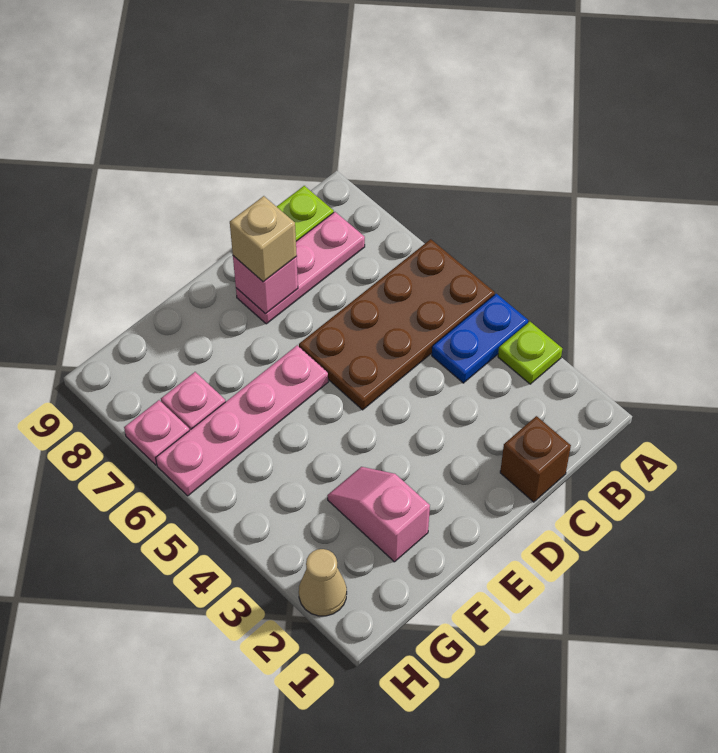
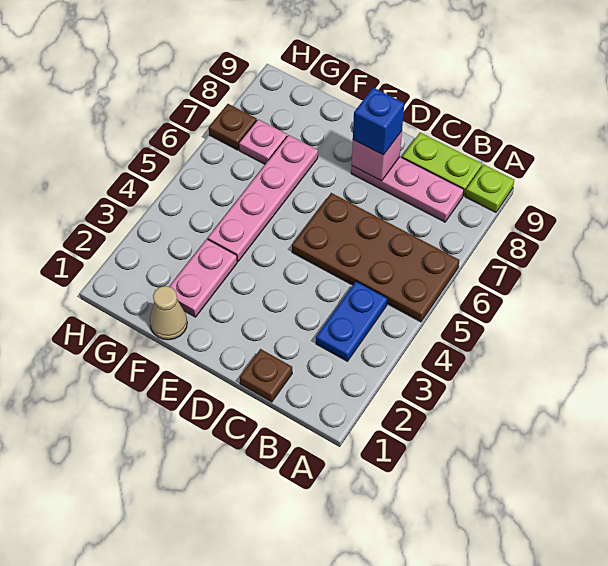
lime plate A3 level 1 -> lime plate A9 level 1
blue plate A4:B4 level 1 -> blue plate B3:B4 level 1
brown brick C1 level 1 -> brown plate C1 level 1
tan brick D8 level 3 -> blue brick D8 level 3
pink plate E6:H6 level 1 -> pink plate F4:F7 level 1
pink slope F2:F3 level 1 top 2 -> pink plate F2:F3 level 1
tan cone H2 level 1 -> tan cone F1 level 1
pink plate H7 level 1 -> brown plate H7 level 1

